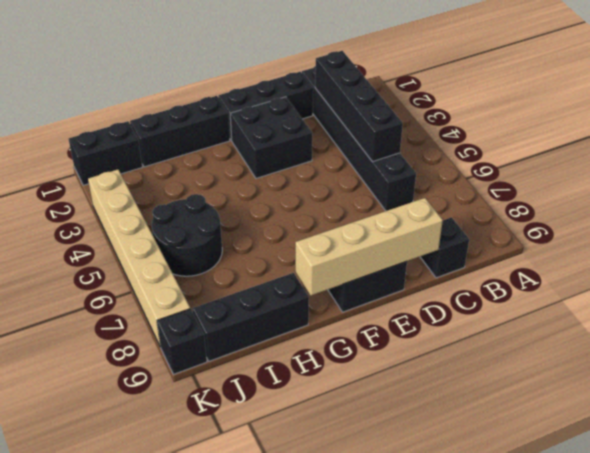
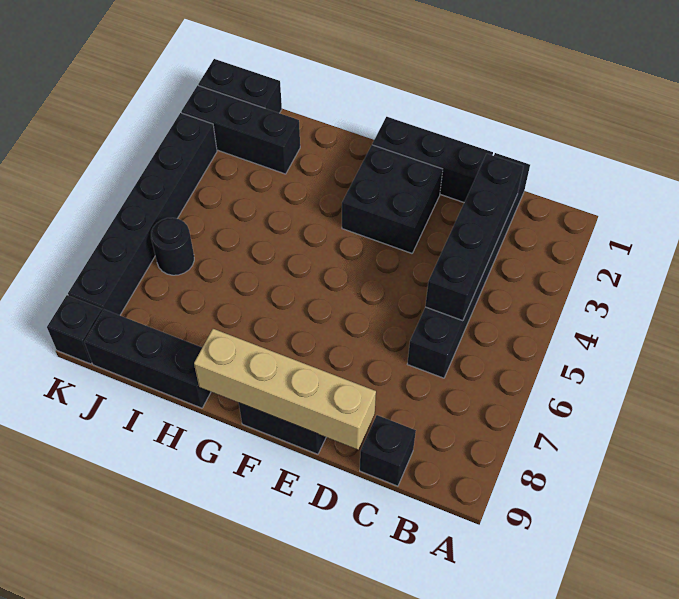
black brick G1:I1 level 1 -> black brick I2:K2 level 1
black round brick I5:J6 level 1 -> black round brick J6 level 1
tan brick K3:K8 level 1 -> black brick K3:K8 level 1

